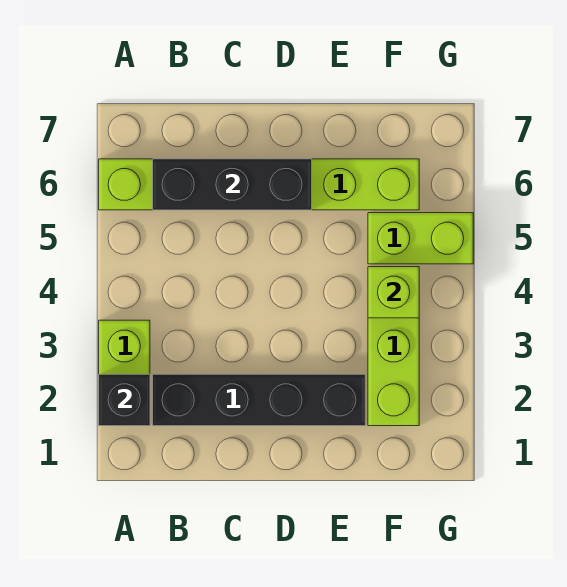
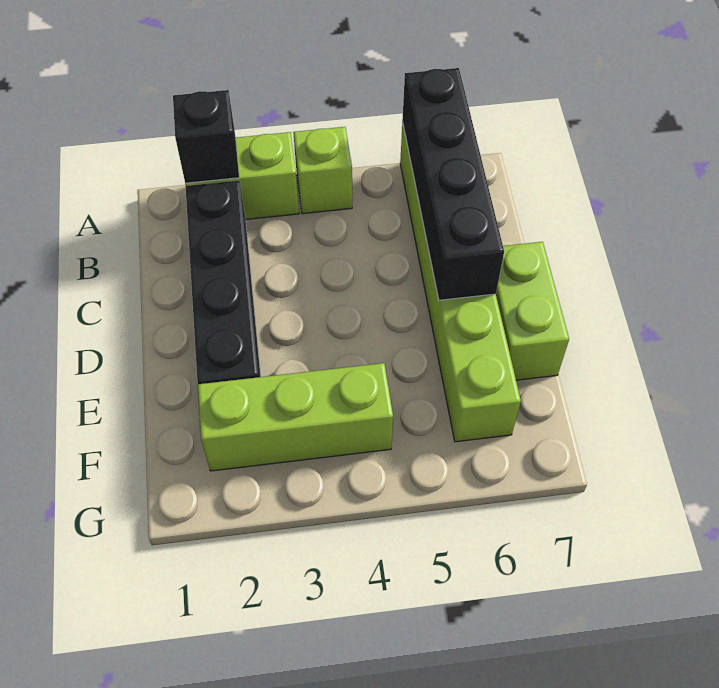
black brick B6:D6 level 2 -> black brick A6:D6 level 2
lime brick F4 level 2 -> lime brick A4 level 1
lime brick F5:G5 level 1 -> lime brick D7:E7 level 1

